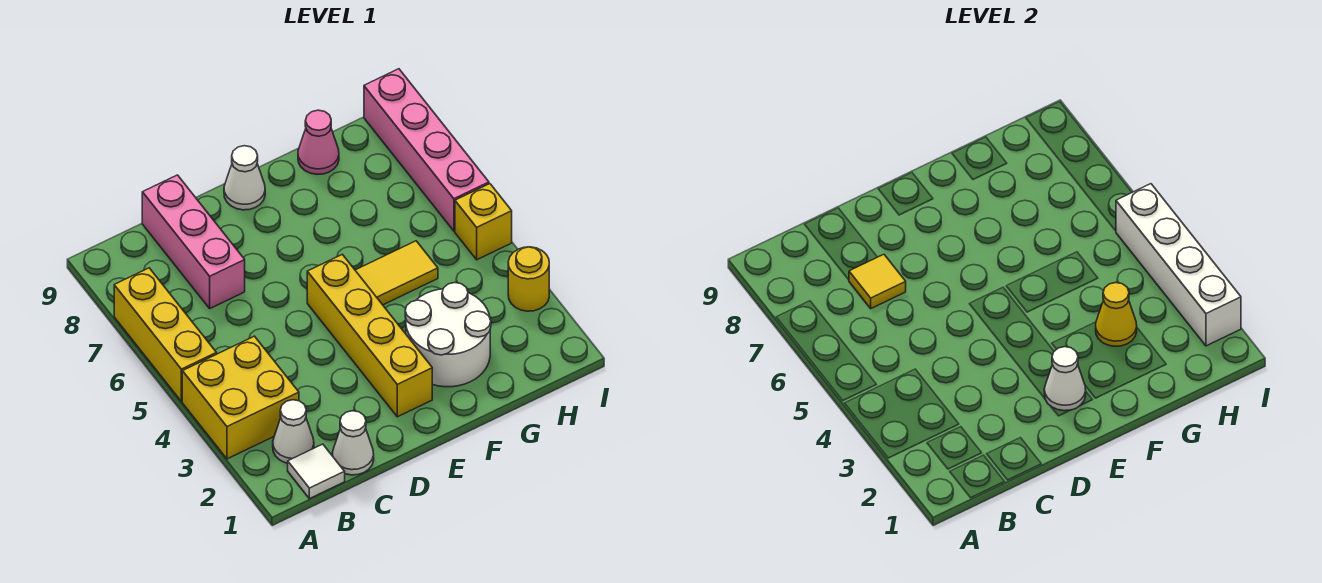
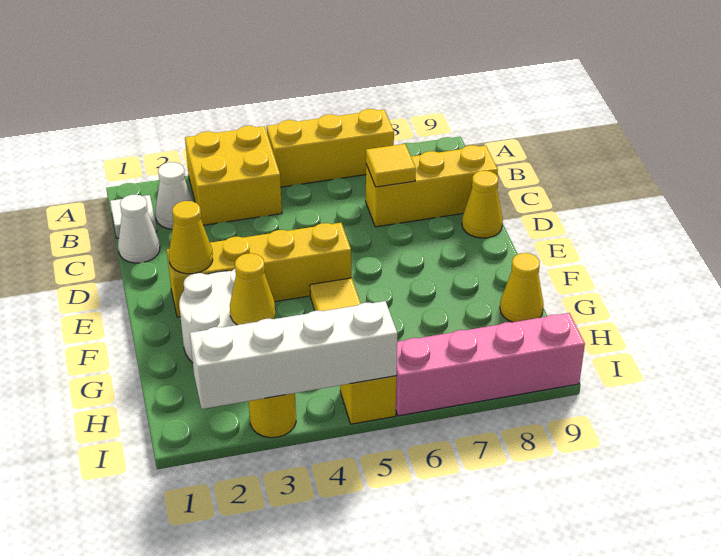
pink brick C7:C9 level 1 -> yellow brick C7:C9 level 1
none -> yellow cone D9 level 1
white cone E2 level 2 -> yellow cone E2 level 2
white cone E9 level 1 -> none
pink cone G9 level 1 -> yellow cone G9 level 1

